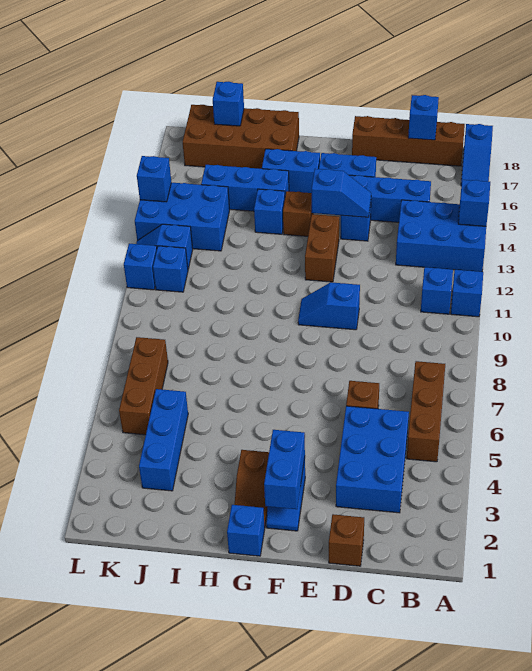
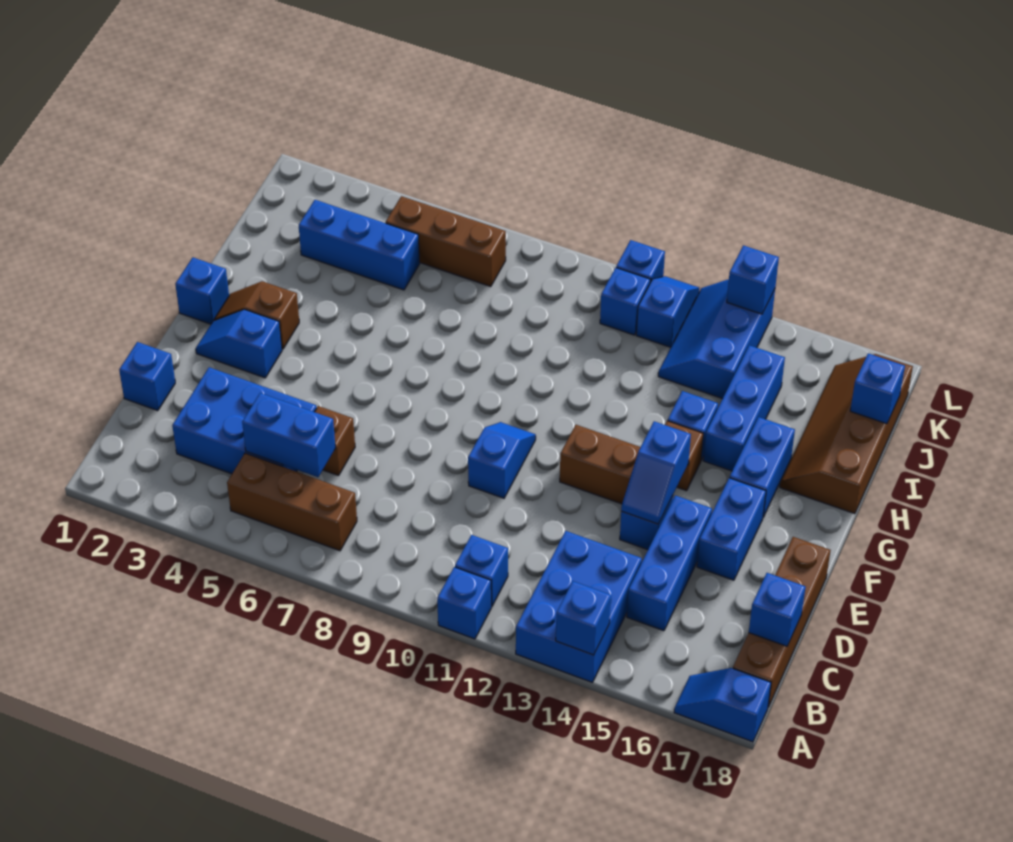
brown brick D1 level 1 -> blue brick D1 level 1
blue brick F2:F3 level 2 -> blue brick C5:C6 level 2
brown brick H17:K18 level 1 -> brown slope H17:K18 level 1 top 18
blue brick J13:L14 level 1 -> blue slope J13:L14 level 1 top 14

